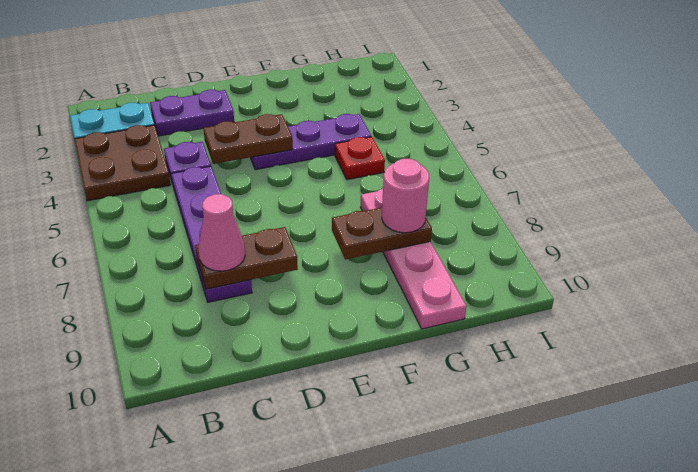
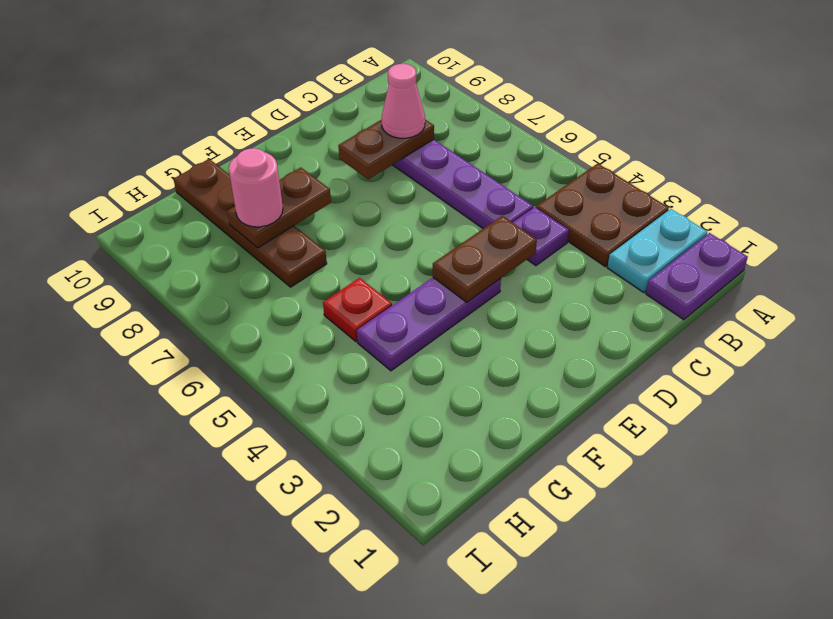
purple plate C2:D2 level 1 -> purple plate A1:B1 level 1
pink plate G7:G10 level 1 -> brown plate G7:G10 level 1

